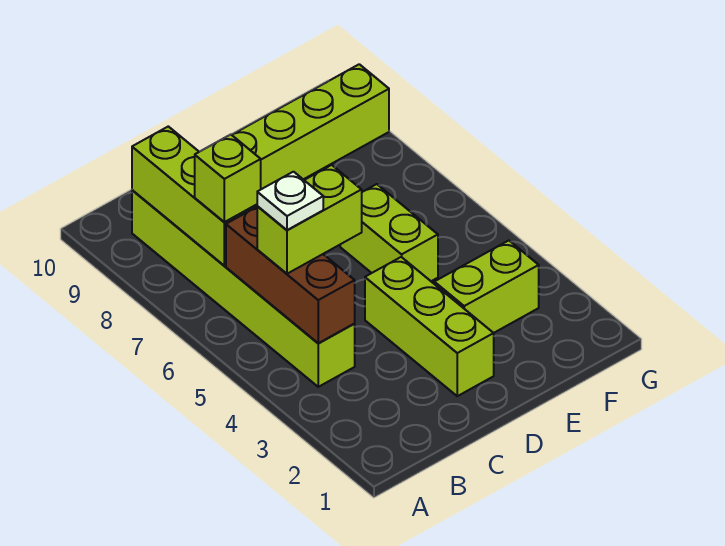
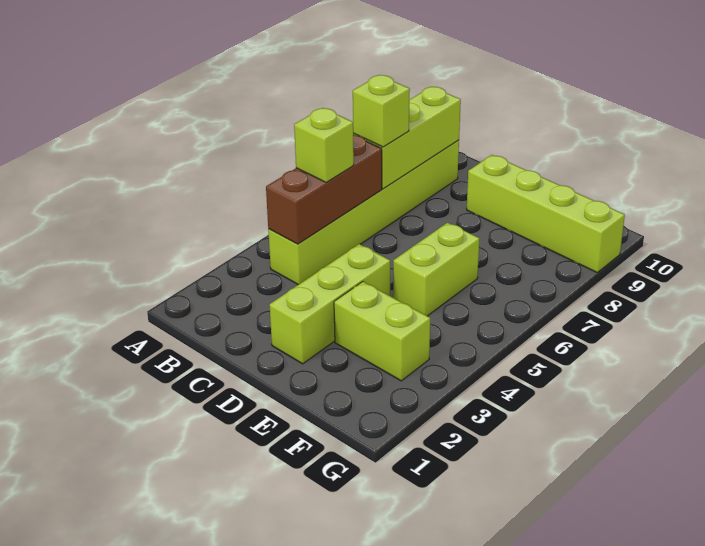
lime brick B5:C5 level 3 -> lime brick B5 level 3
white plate B5 level 4 -> none

